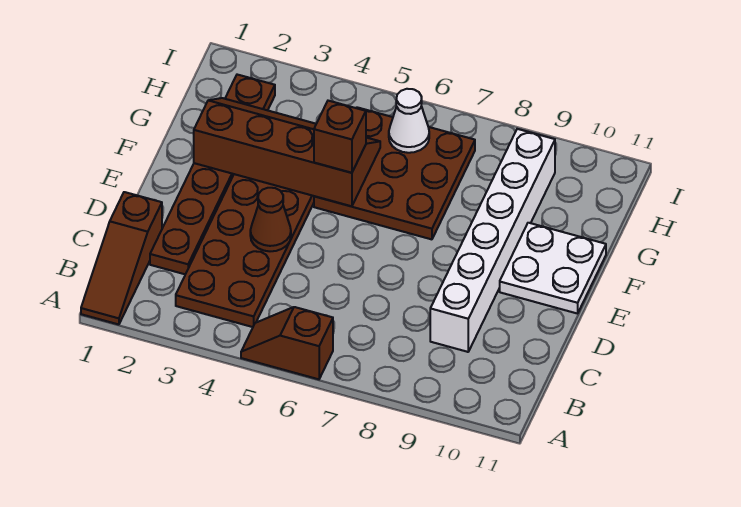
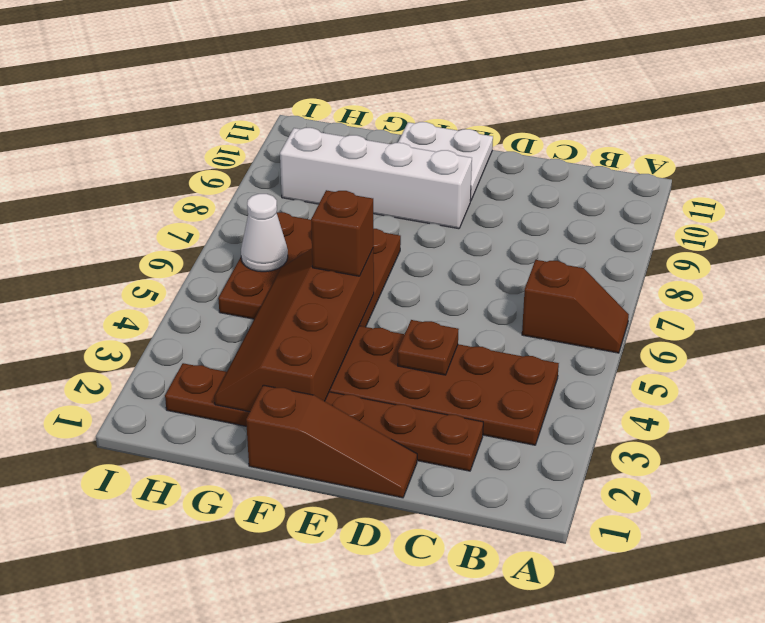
brown slope A1:C1 level 1 top C -> brown slope D1:F1 level 1 top F
brown slope A5:A6 level 1 top 6 -> brown slope A6:B6 level 1 top B
white brick C9:H9 level 1 -> white brick E9:H9 level 1
brown cone D4 level 2 -> brown plate D4 level 2

